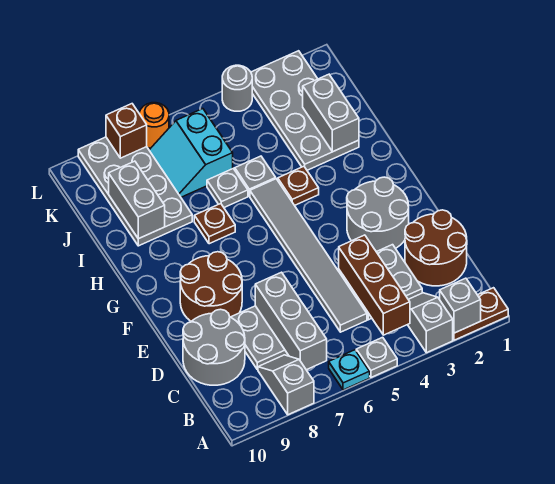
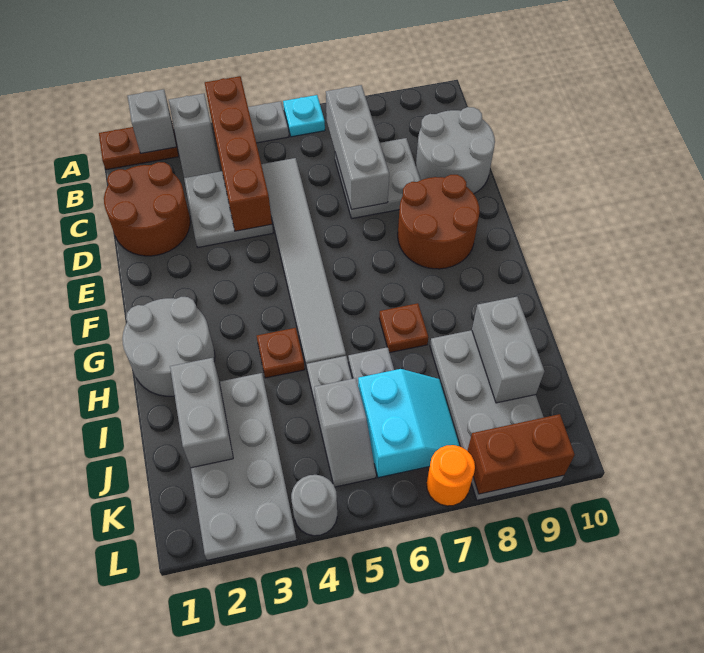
grey slope A8:B8 level 1 top A -> grey slope J5:K5 level 1 top J
brown brick B4:D4 level 2 -> brown brick A4:D4 level 2
grey round brick E2:F3 level 1 -> grey round brick G1:H2 level 1
brown brick L8 level 2 -> brown brick L8:L9 level 2

